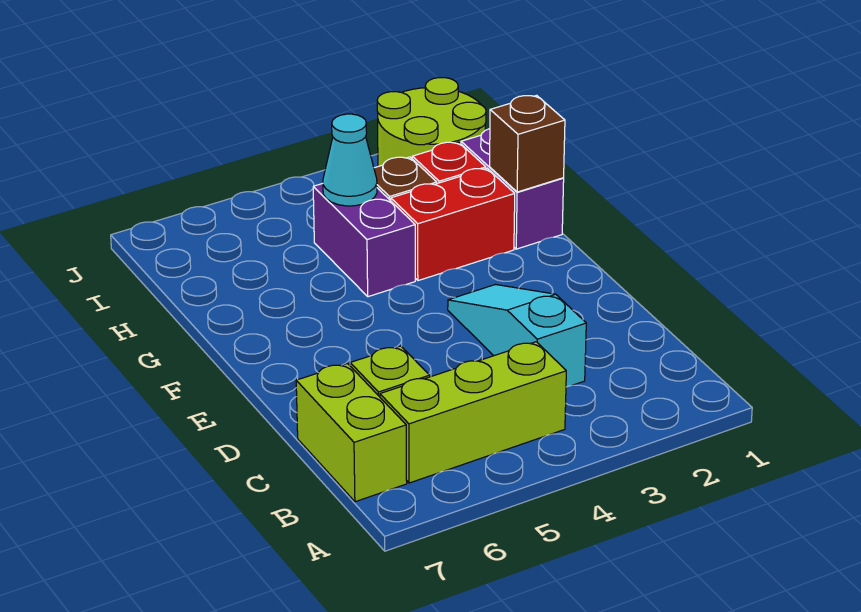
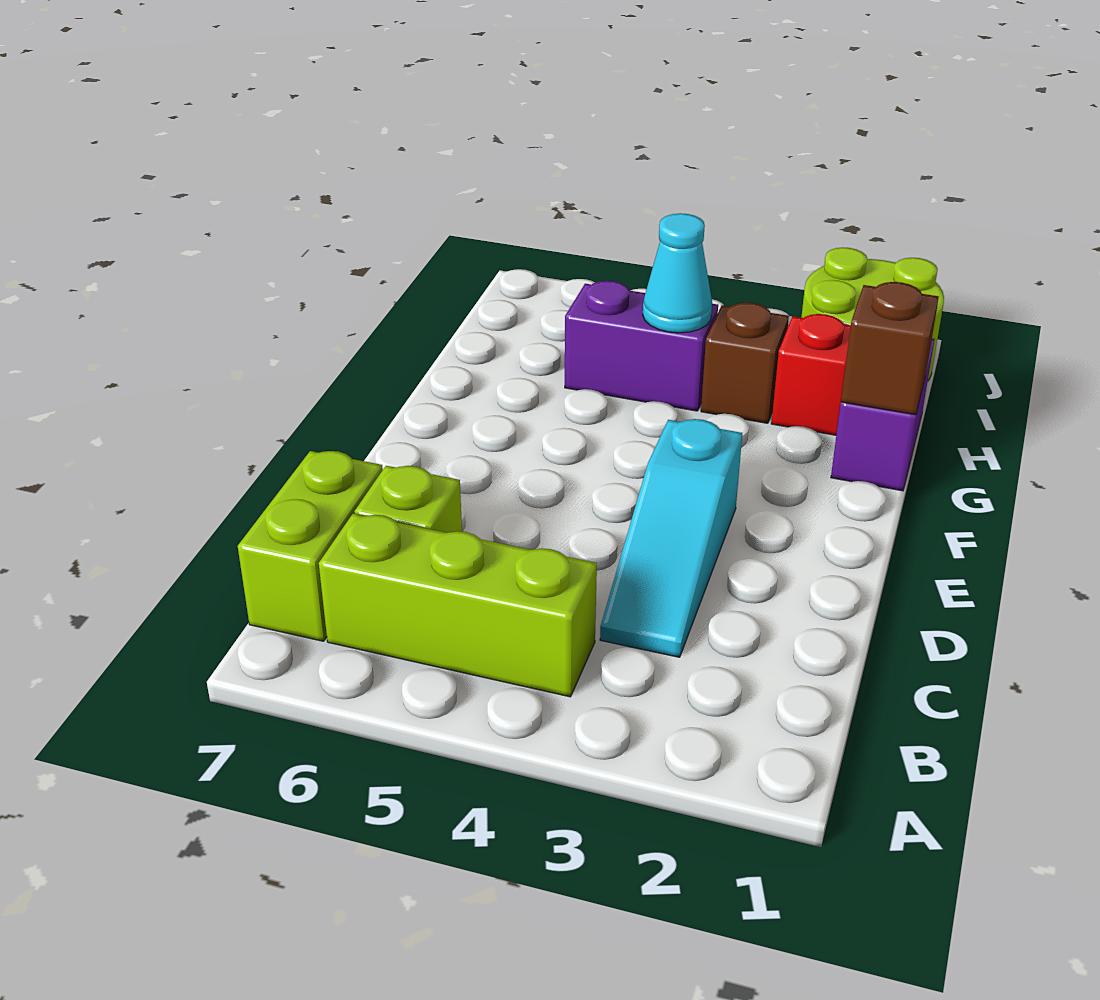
cyan slope C3:E3 level 1 top C -> cyan slope C3:E3 level 1 top E
red brick G2:G3 level 1 -> none
purple brick G4:H4 level 1 -> purple brick H4:H5 level 1

